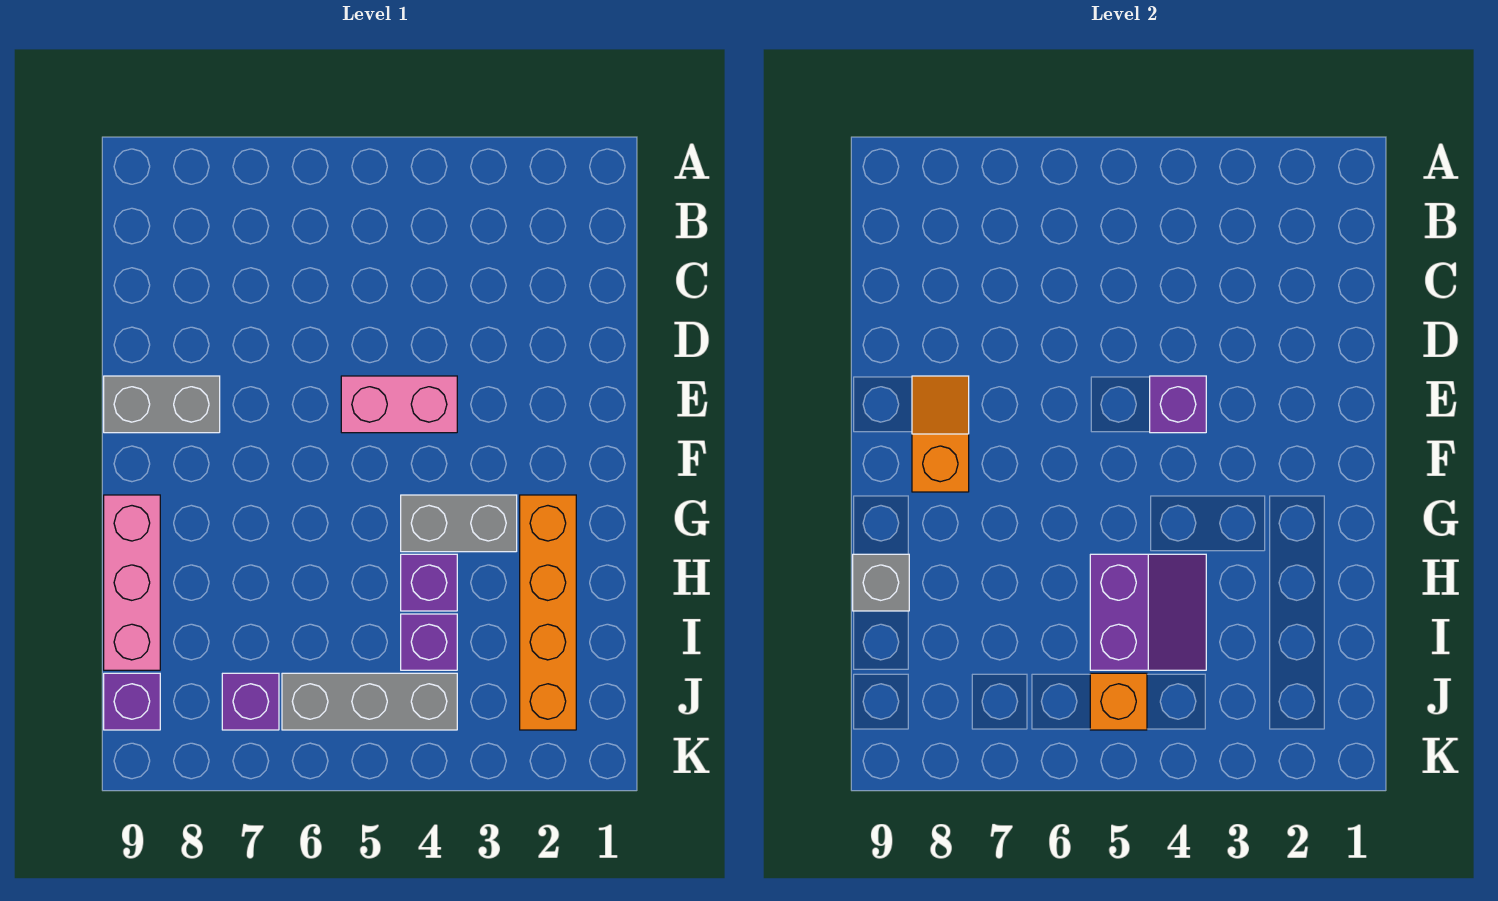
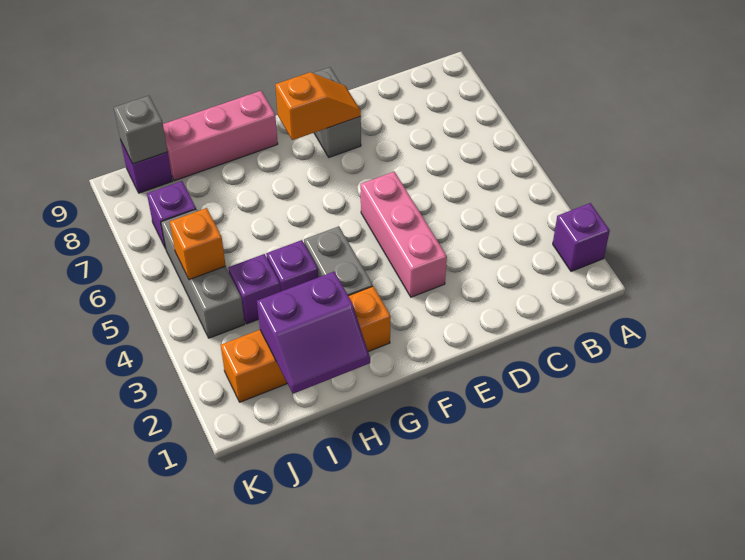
pink brick E4:E5 level 1 -> pink brick E3:E5 level 1
purple brick E4 level 2 -> purple brick A2 level 1
purple slope H4:I5 level 2 top 5 -> purple slope H1:I2 level 2 top 2
grey brick H9 level 2 -> grey brick J9 level 2

